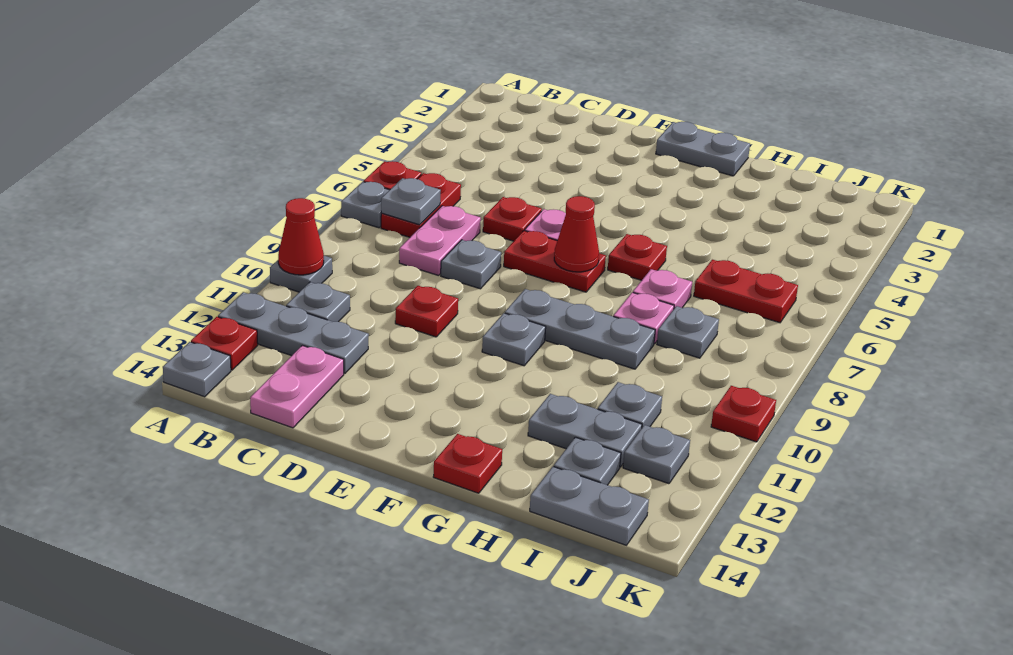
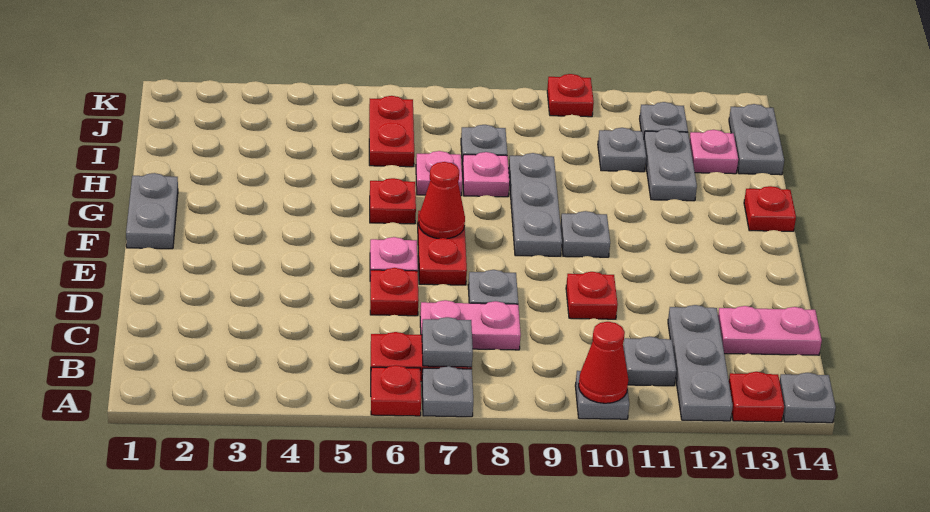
grey plate I13 level 1 -> pink plate I13 level 1

